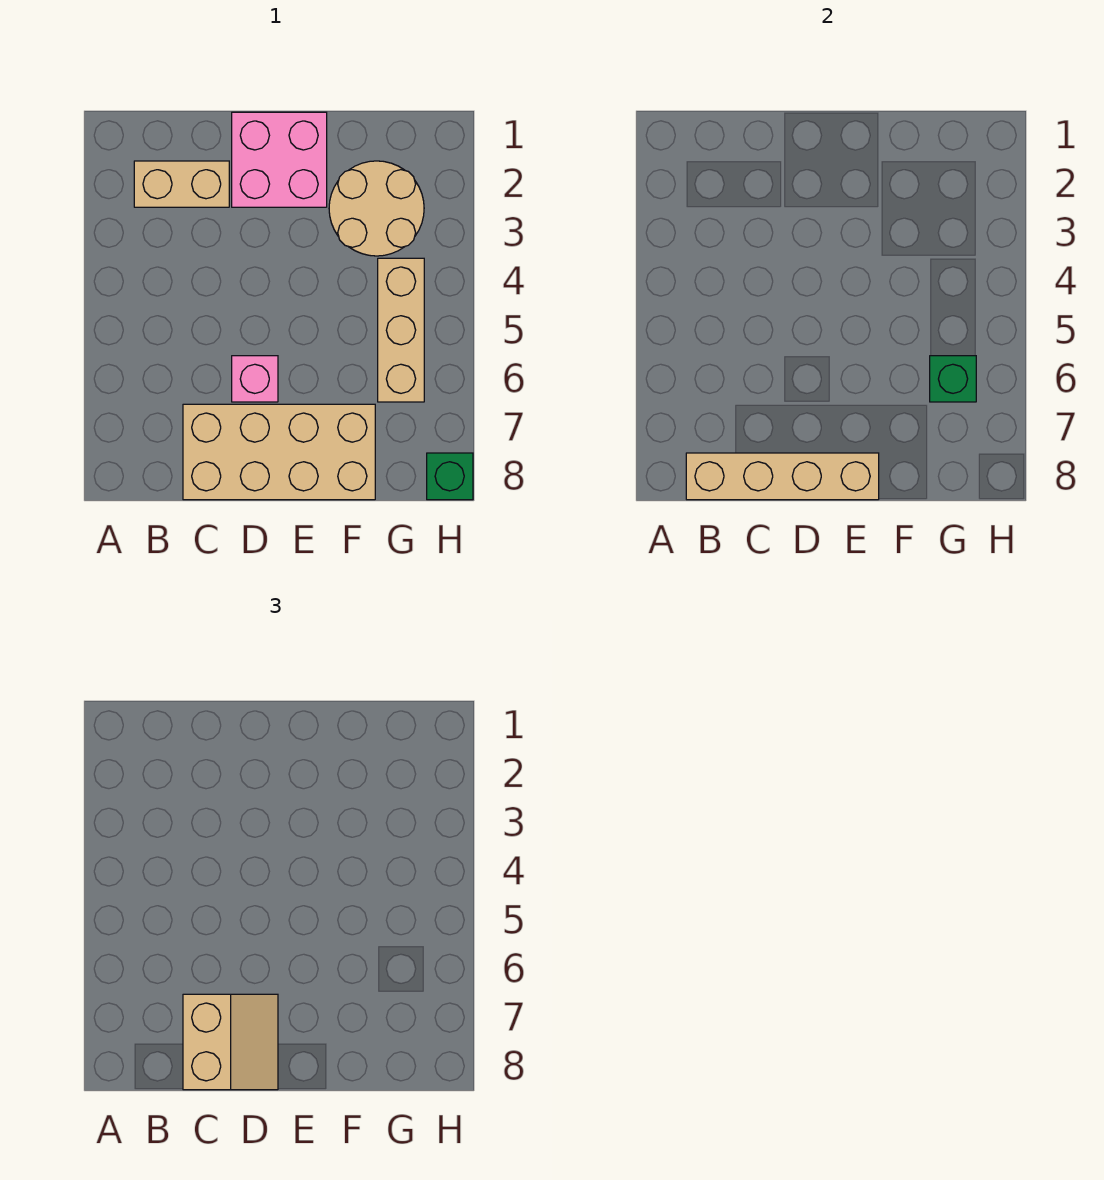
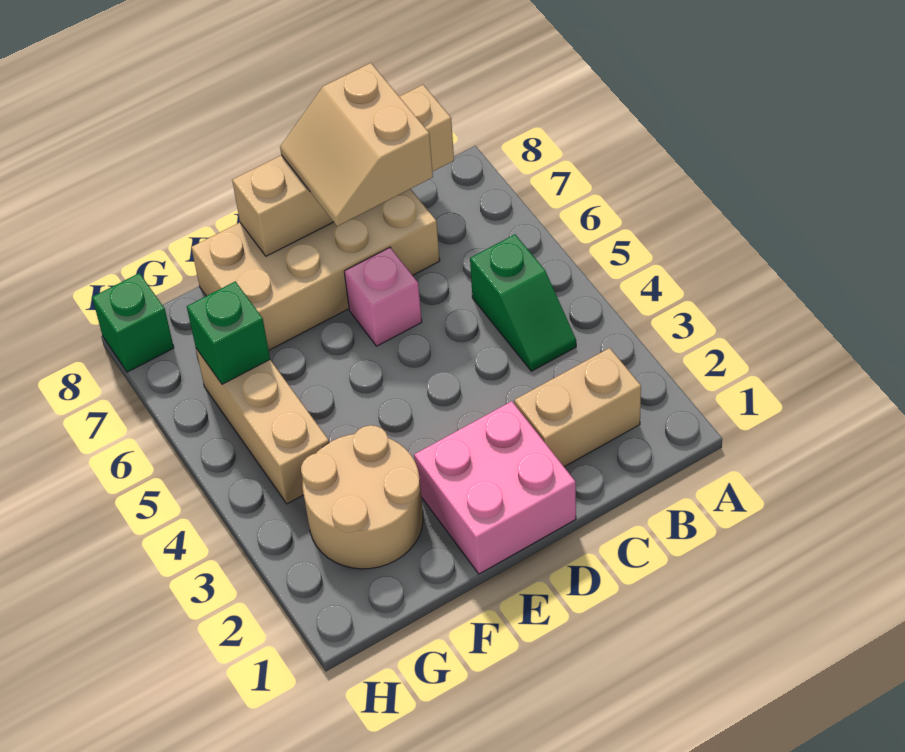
none -> green slope B4:B5 level 1 top 5

